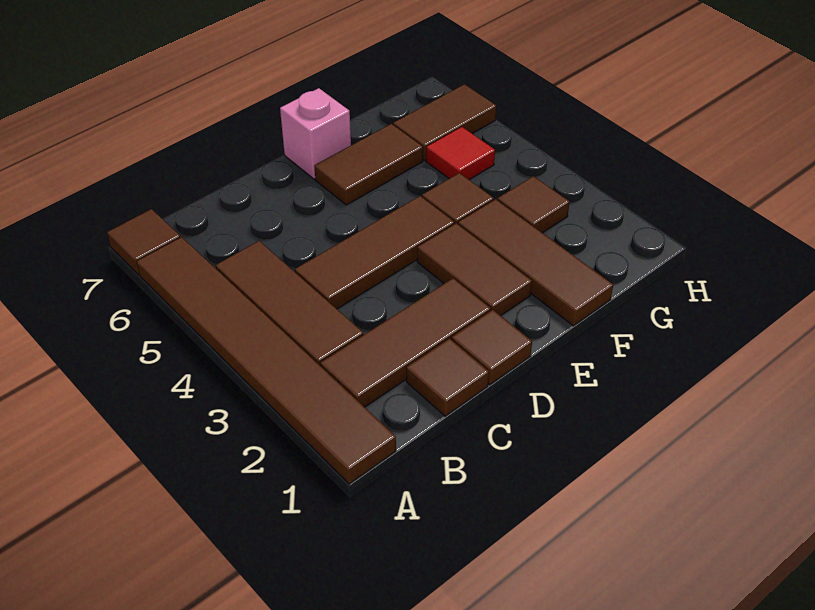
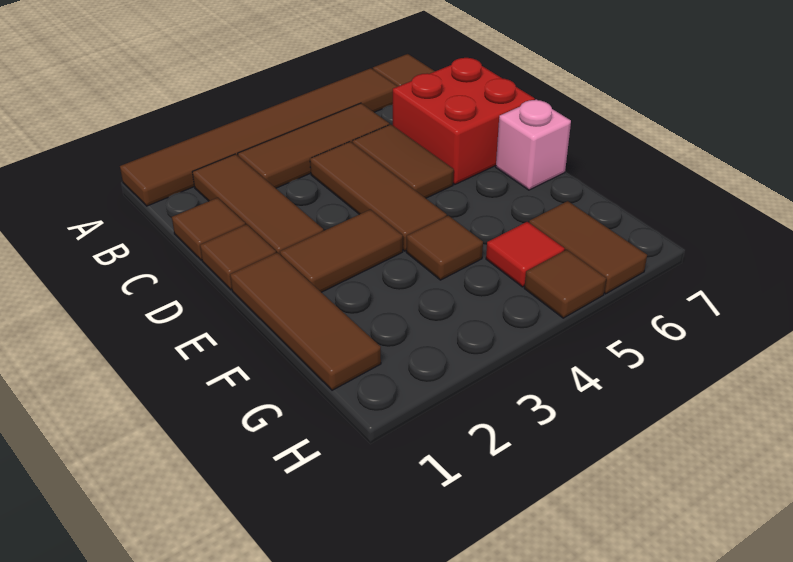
none -> red brick C6:D7 level 1
brown tile E6:F6 level 1 -> brown tile C5:D5 level 1
brown tile F1:F3 level 1 -> brown tile E1:G1 level 1
brown tile G3 level 1 -> brown tile H5 level 1

